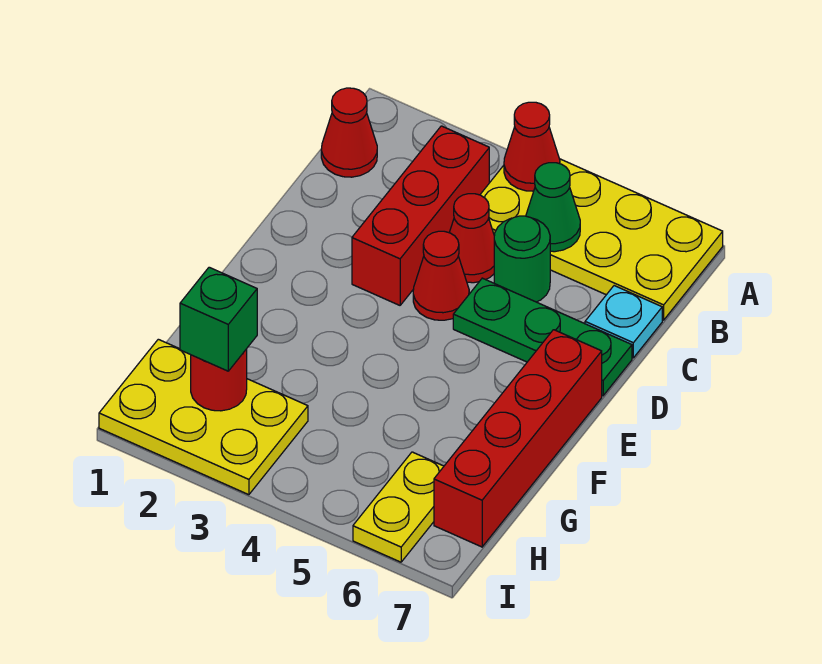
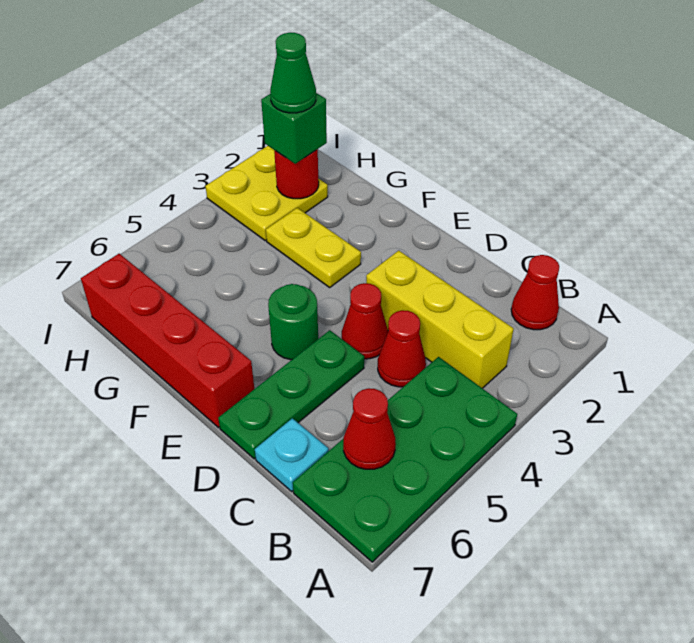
yellow plate A4:B7 level 1 -> green plate A4:B7 level 1
red cone A4 level 2 -> red cone B6 level 2
red brick B3:D3 level 1 -> yellow brick B3:D3 level 1
green cone B5 level 2 -> green cone H2 level 4
green round brick C5 level 1 -> green round brick E5 level 1
yellow plate H1:I3 level 1 -> yellow plate H2:I3 level 1
yellow plate H6:I6 level 1 -> yellow plate F3:G3 level 1

